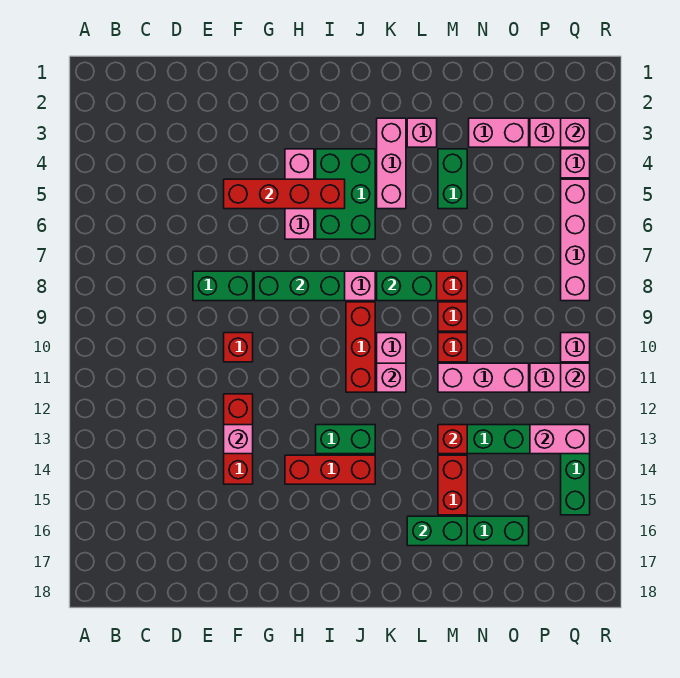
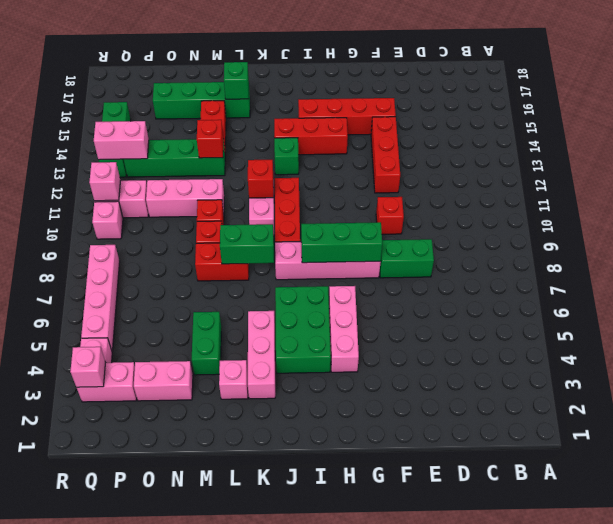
red brick F5:I5 level 2 -> red brick F15:I15 level 1
pink brick F13 level 2 -> none
green brick I13:J13 level 1 -> green brick J13 level 1
pink brick K11 level 2 -> red brick K11 level 2
green brick L16:M16 level 2 -> green brick L16 level 2

